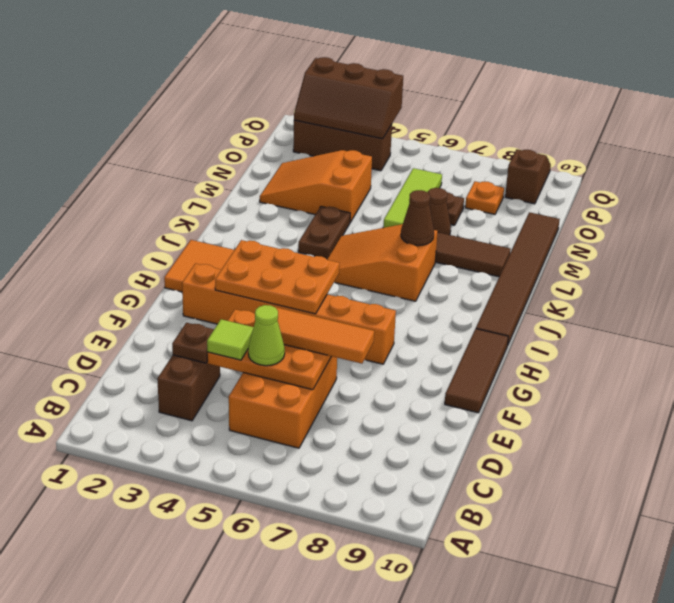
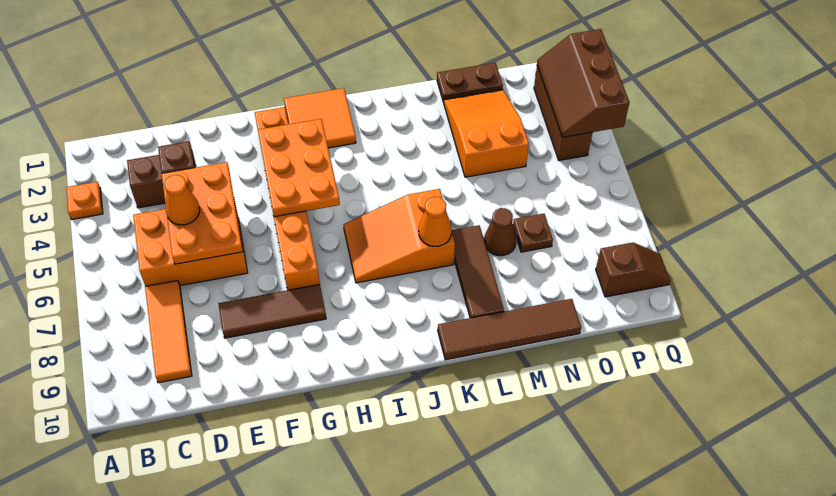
lime tile D4 level 3 -> none
lime cone D5 level 3 -> orange cone D5 level 3
orange tile E5:E7 level 3 -> orange tile C7:C9 level 1
brown tile F10:H10 level 1 -> brown tile E8:G8 level 1
brown tile I10:N10 level 1 -> brown tile K10:N10 level 1
orange slope J5:K7 level 1 top 7 -> orange slope I6:K7 level 1 top K
brown plate K4:L4 level 1 -> brown plate M1:N1 level 1
brown cone K7 level 2 -> orange cone K7 level 2
lime tile M6:O6 level 1 -> none
orange plate O8 level 1 -> orange plate A3 level 1

